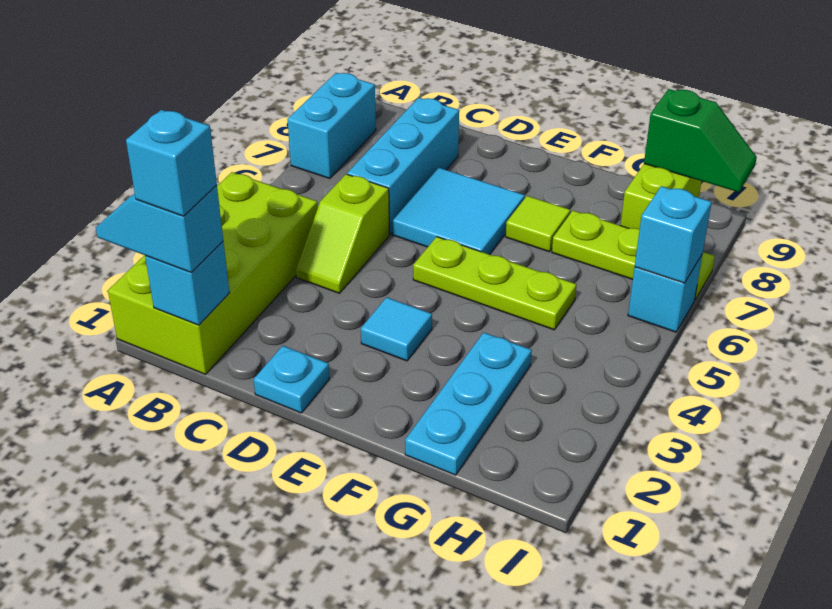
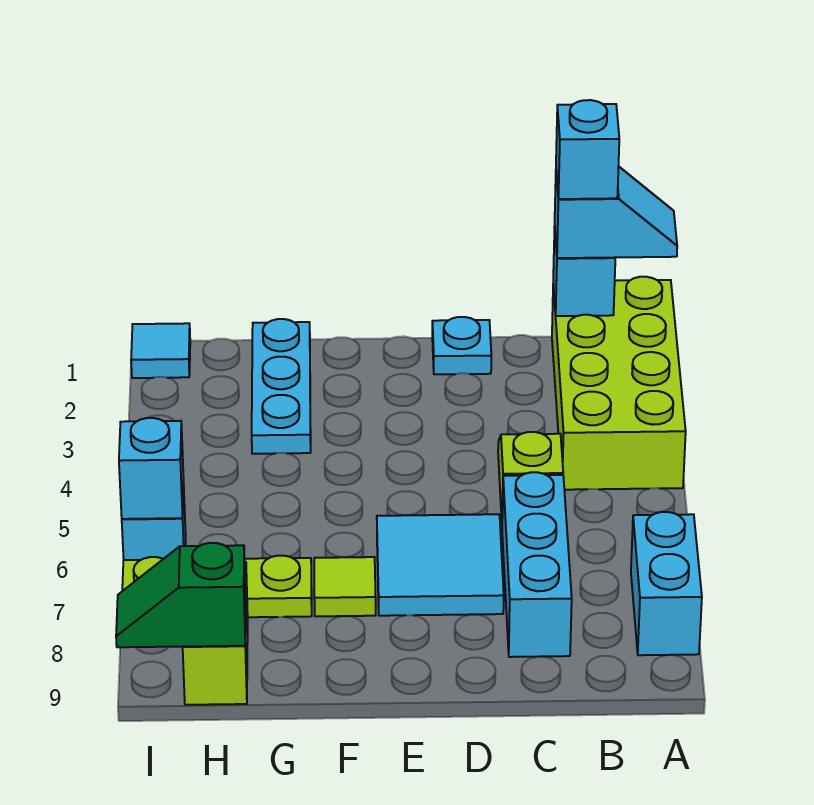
cyan tile E3 level 1 -> cyan tile I1 level 1
lime plate E5:G5 level 1 -> none

